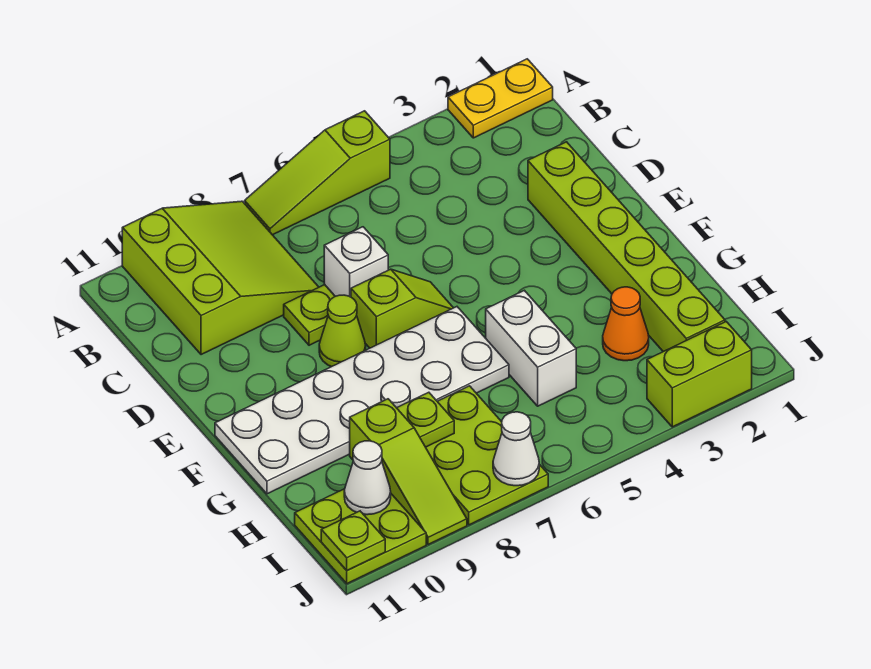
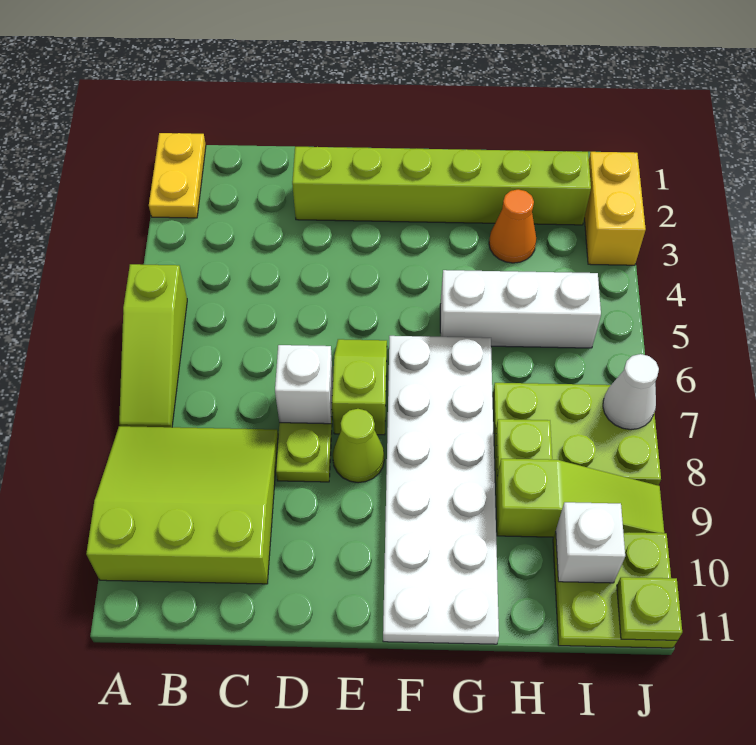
white brick G5:H5 level 1 -> white brick G5:I5 level 1
white cone I10 level 2 -> white brick I10 level 2
lime brick J2:J3 level 1 -> yellow brick J2:J3 level 1

